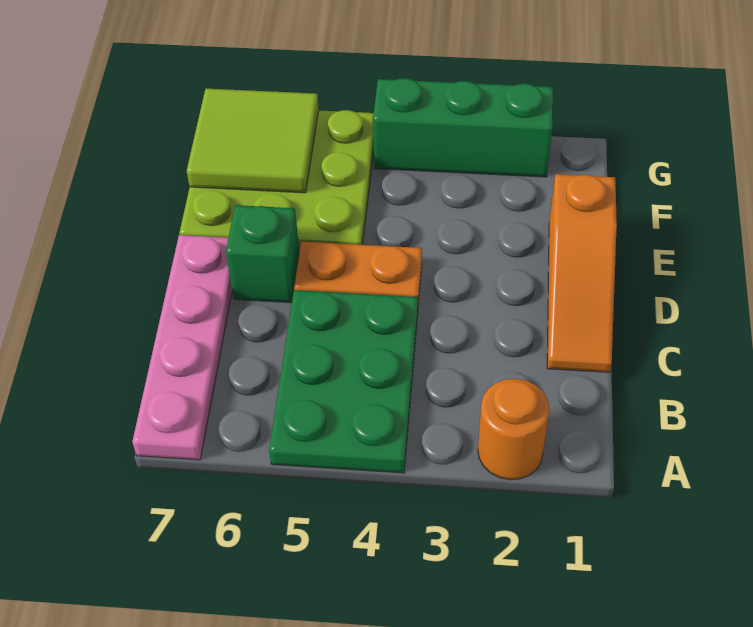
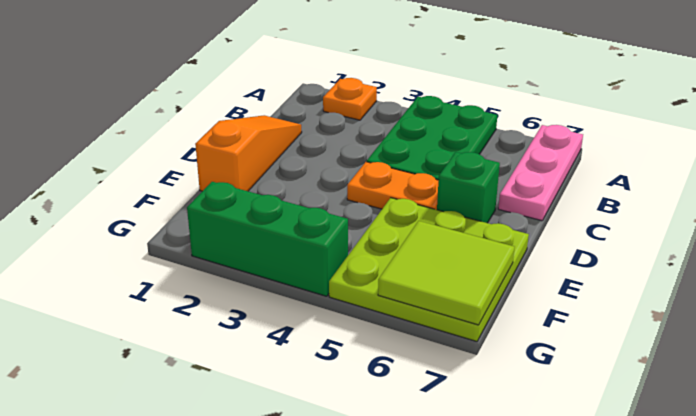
orange round brick A2 level 1 -> orange plate A2 level 1
pink plate A7:D7 level 1 -> pink plate A7:C7 level 1

